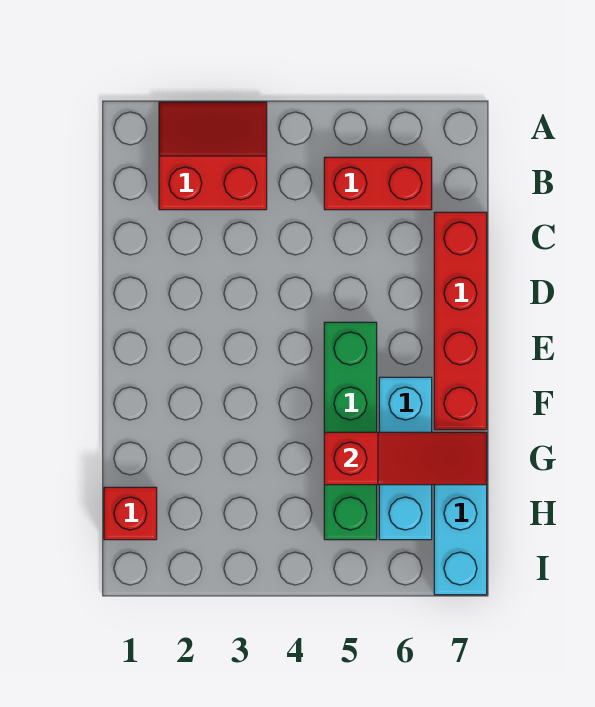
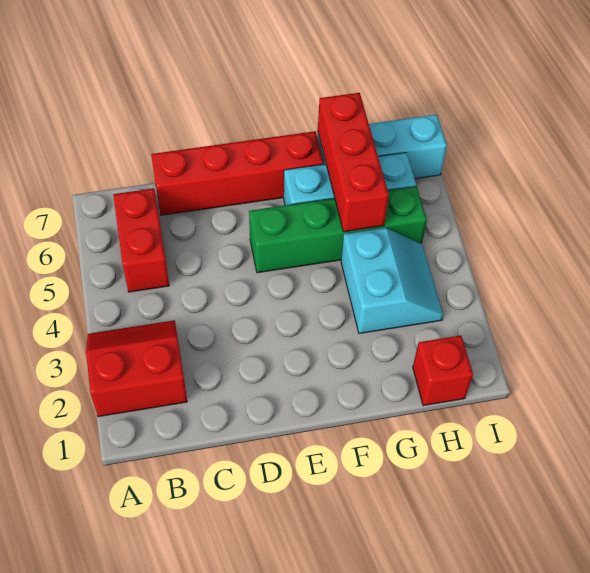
red slope A2:B3 level 1 top B -> red slope A2:B3 level 1 top 2
none -> cyan slope G3:H4 level 1 top G
red slope G5:G7 level 2 top 5 -> red brick G5:G7 level 2

